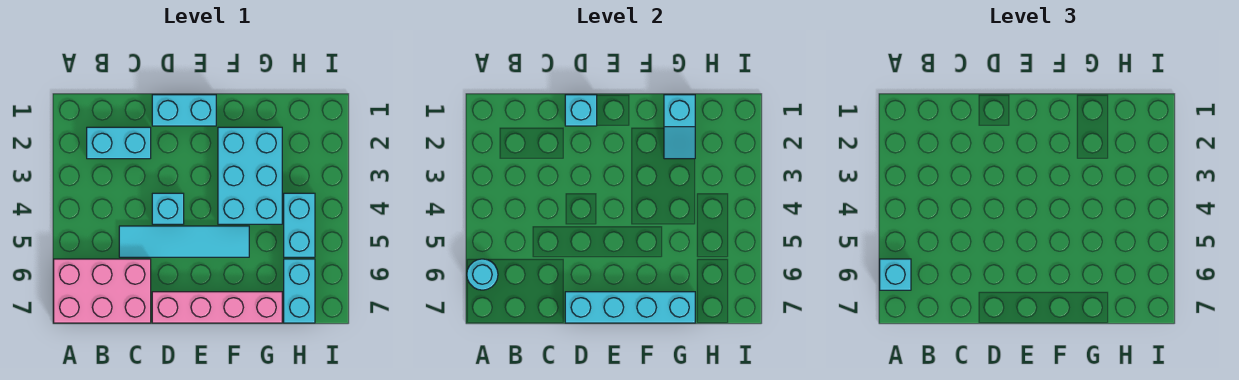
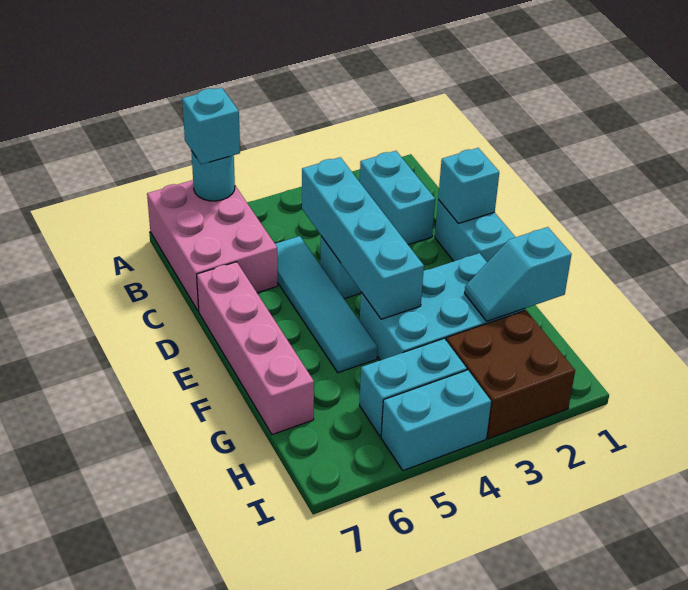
cyan brick D7:G7 level 2 -> cyan brick C4:F4 level 2
none -> brown brick H2:I3 level 1
cyan brick H6:H7 level 1 -> cyan brick I4:I5 level 1

